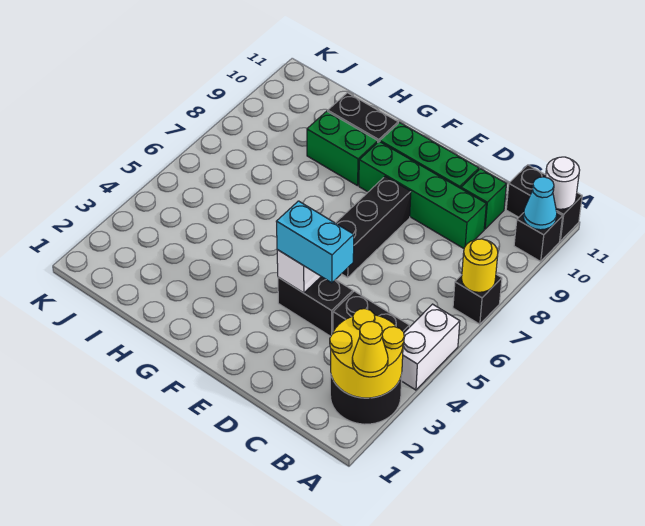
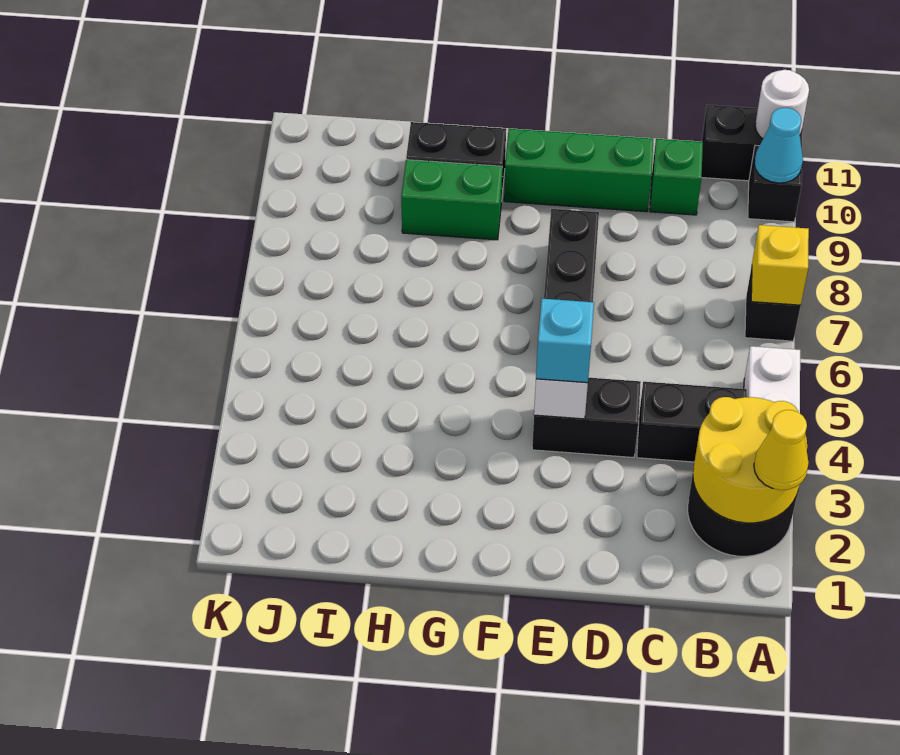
yellow round brick A7 level 2 -> yellow brick A7 level 2
green brick C9:F9 level 1 -> none
cyan brick D4:E4 level 3 -> cyan brick E4 level 3

